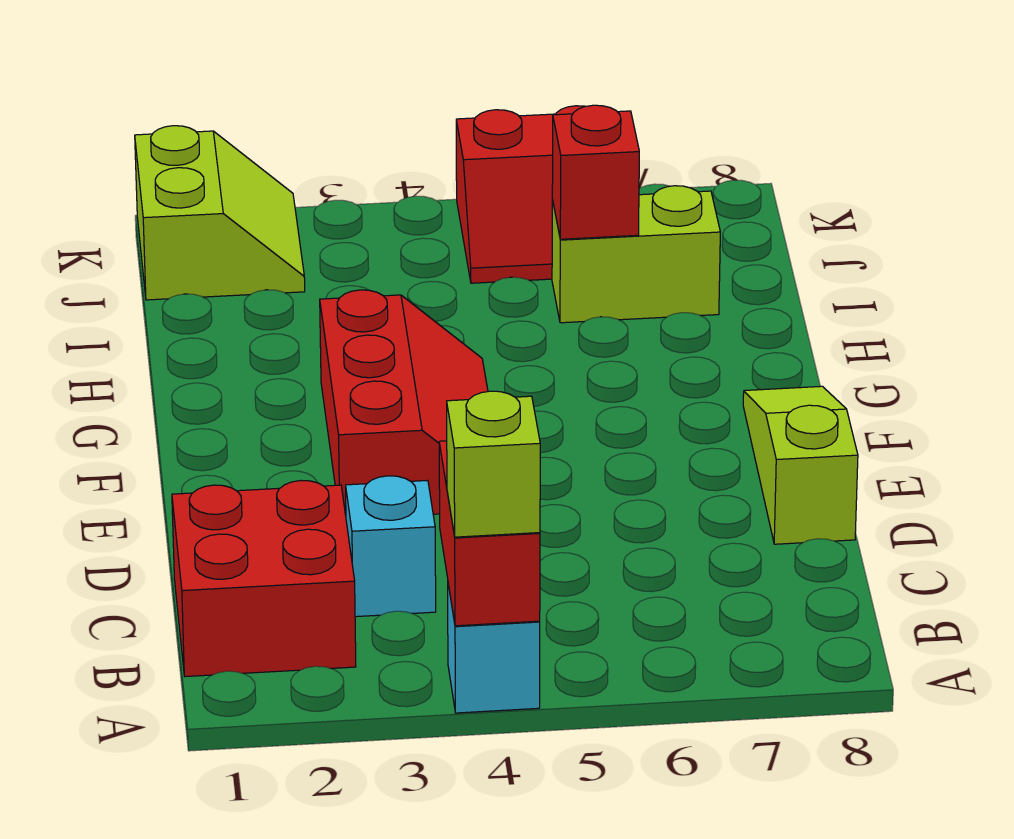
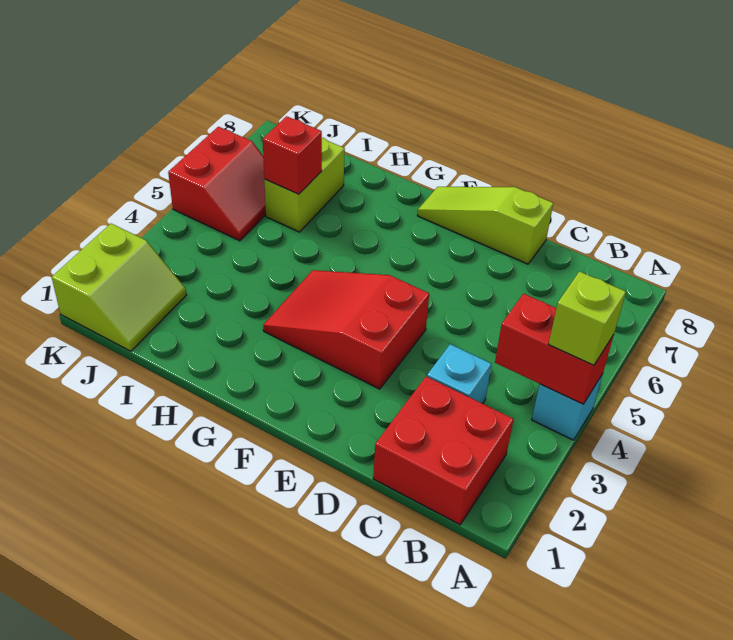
red slope E3:G4 level 1 top 3 -> red slope E3:G4 level 1 top E
lime slope J1:K2 level 1 top 1 -> lime slope J1:K2 level 1 top K

